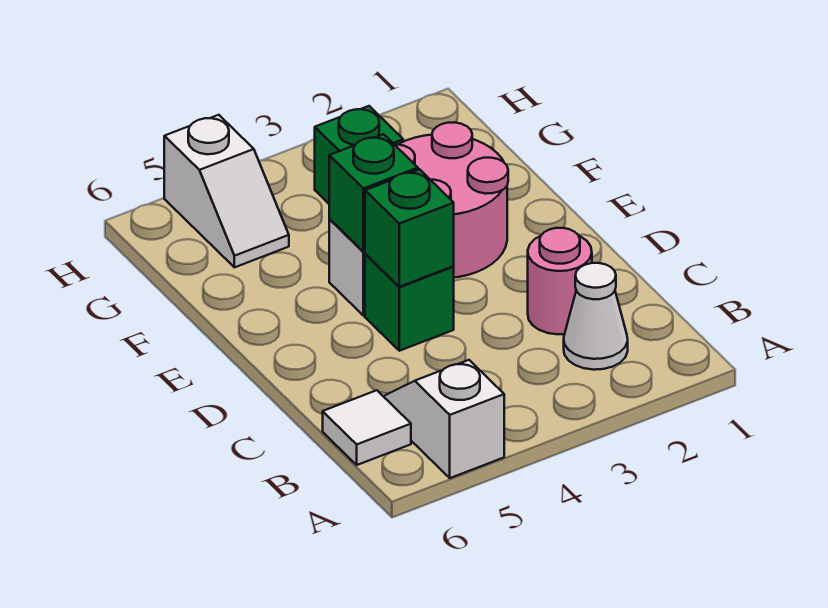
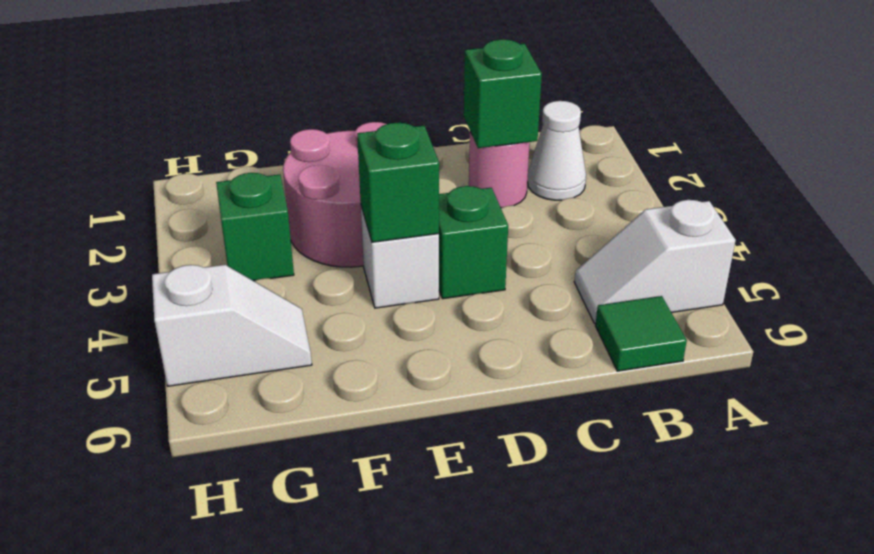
white tile B6 level 1 -> green tile B6 level 1
green brick D4 level 2 -> green brick C2 level 2

